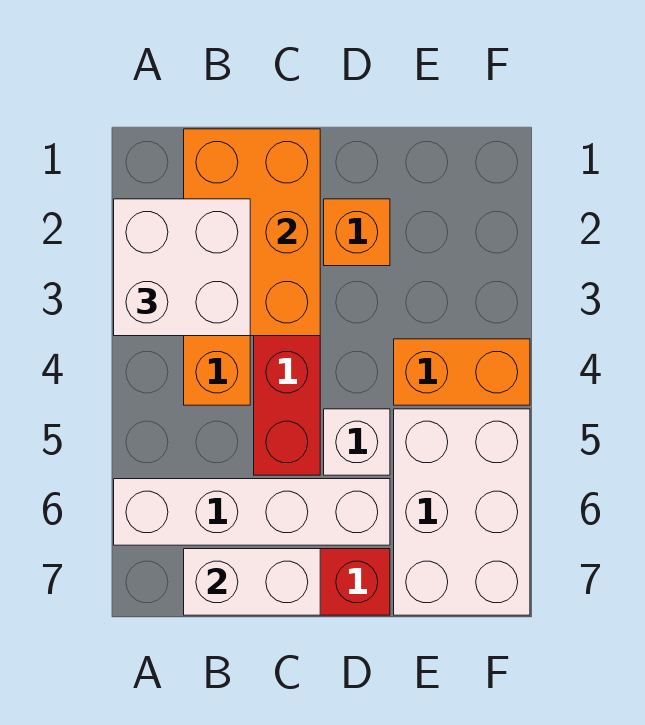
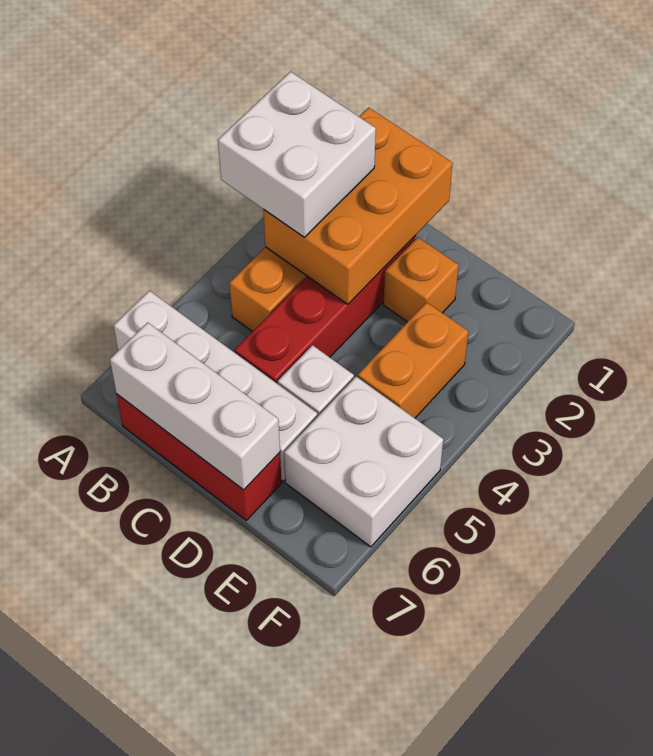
white brick B7:C7 level 2 -> white brick B7:D7 level 2
orange brick E4:F4 level 1 -> orange brick E3:E4 level 1
white brick E5:F7 level 1 -> white brick E5:F6 level 1

